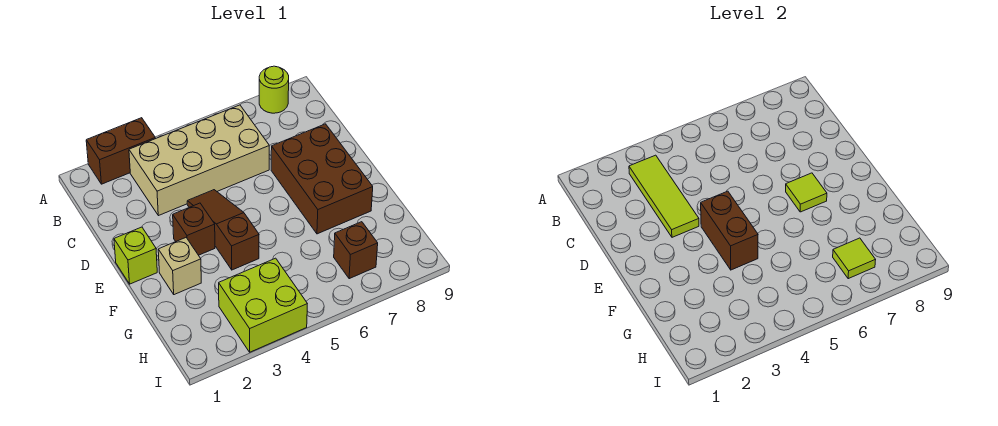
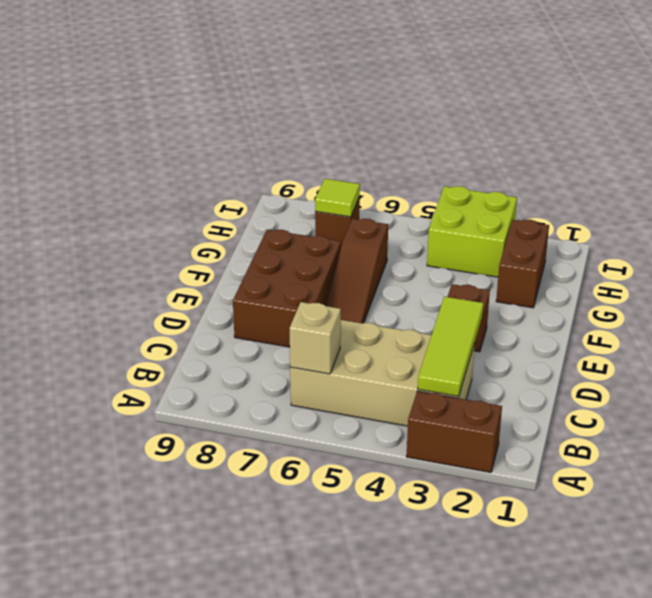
lime round brick A8 level 1 -> none
brown slope D4:F4 level 1 top F -> brown slope E6:G6 level 1 top G
lime brick E1 level 1 -> none
brown brick E4:F4 level 2 -> brown brick G2:H2 level 1
lime tile E7 level 2 -> none
tan brick F2 level 1 -> tan brick B6 level 2

